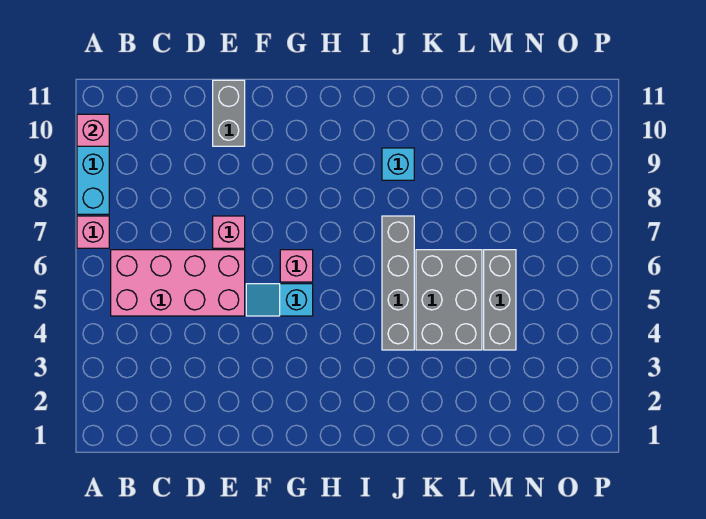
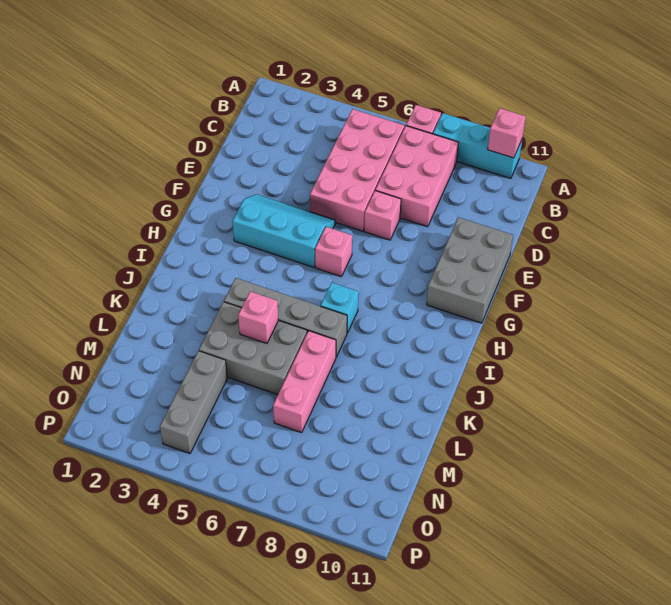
none -> pink brick B7:D8 level 1
grey brick E10:E11 level 1 -> grey brick E10:G11 level 1
cyan slope F5:G5 level 1 top G -> cyan slope F3:G5 level 1 top G
cyan brick J9 level 1 -> cyan brick I7 level 1
none -> pink brick K5 level 2
none -> pink brick K7:M7 level 1
grey brick M4:M6 level 1 -> grey brick M4:O4 level 1

